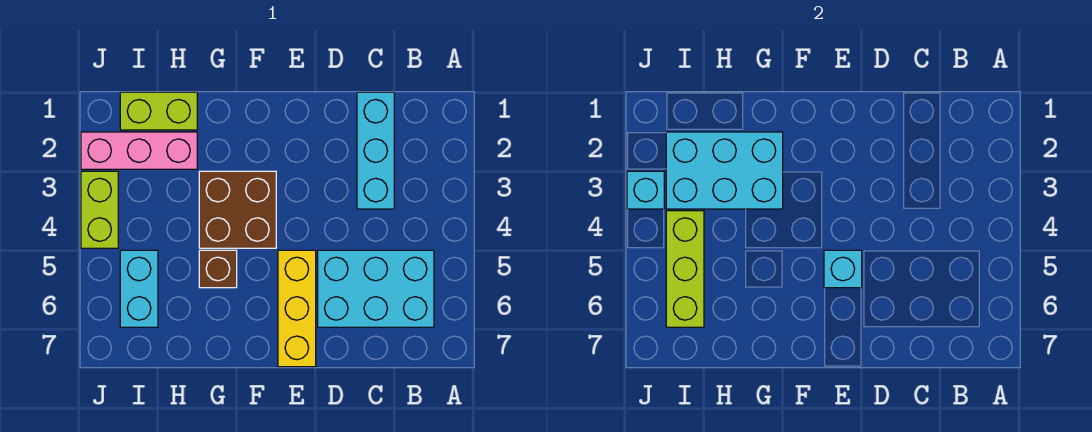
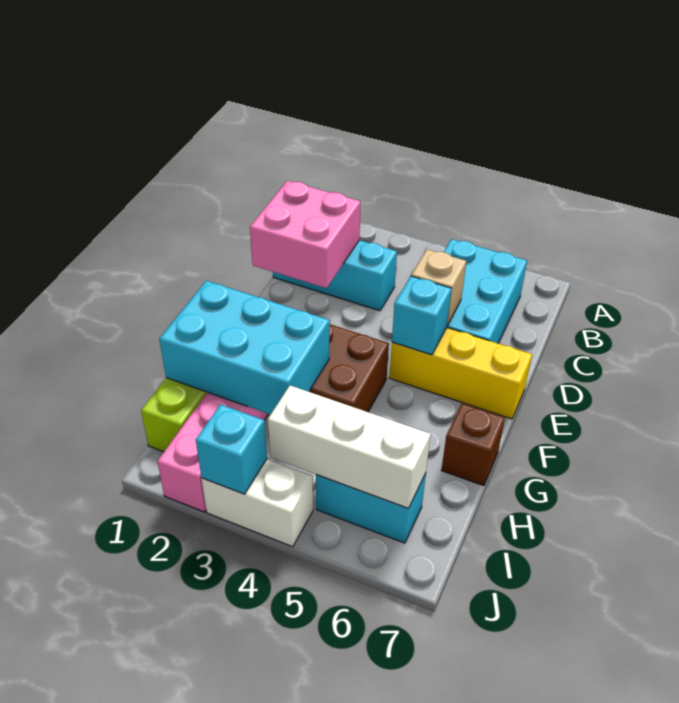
none -> pink brick C1:D2 level 2
none -> tan brick D5 level 2
cyan brick G2:I3 level 2 -> cyan brick G1:H3 level 2
brown brick G5 level 1 -> brown brick G7 level 1
lime brick I4:I6 level 2 -> white brick I4:I6 level 2
lime brick J3:J4 level 1 -> white brick J3:J4 level 1

